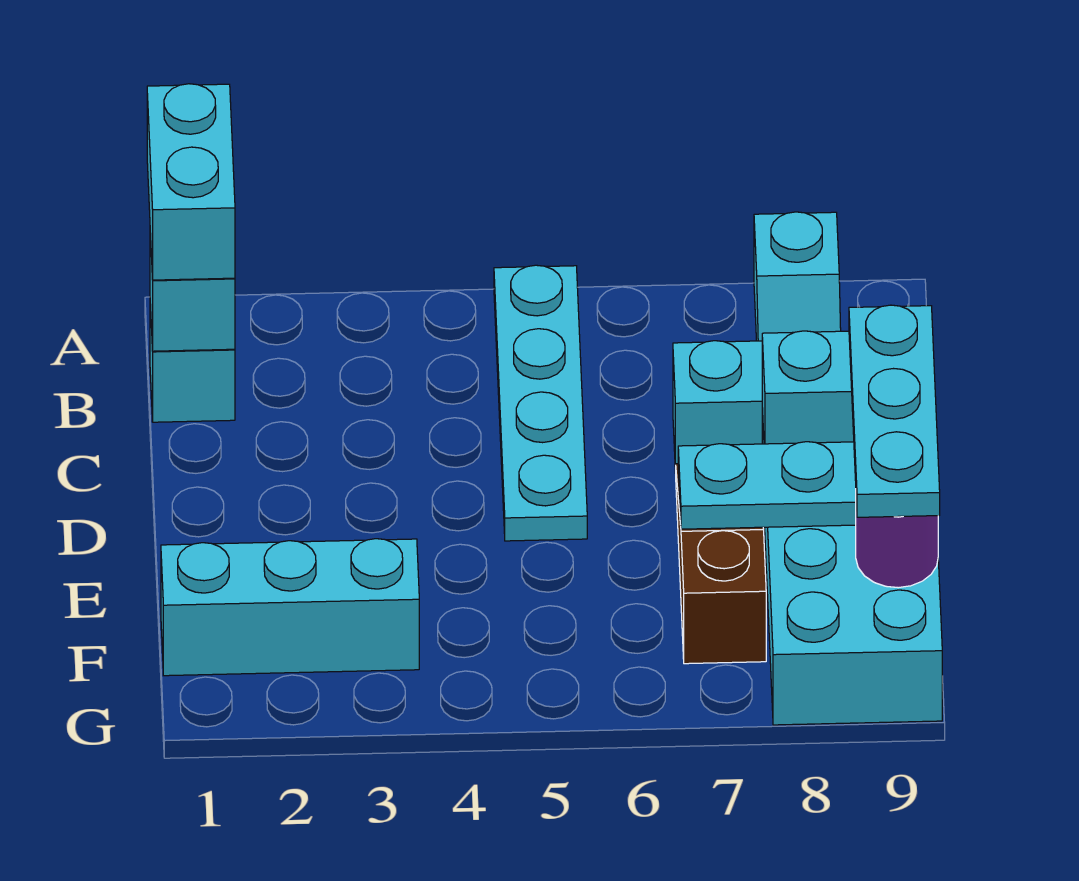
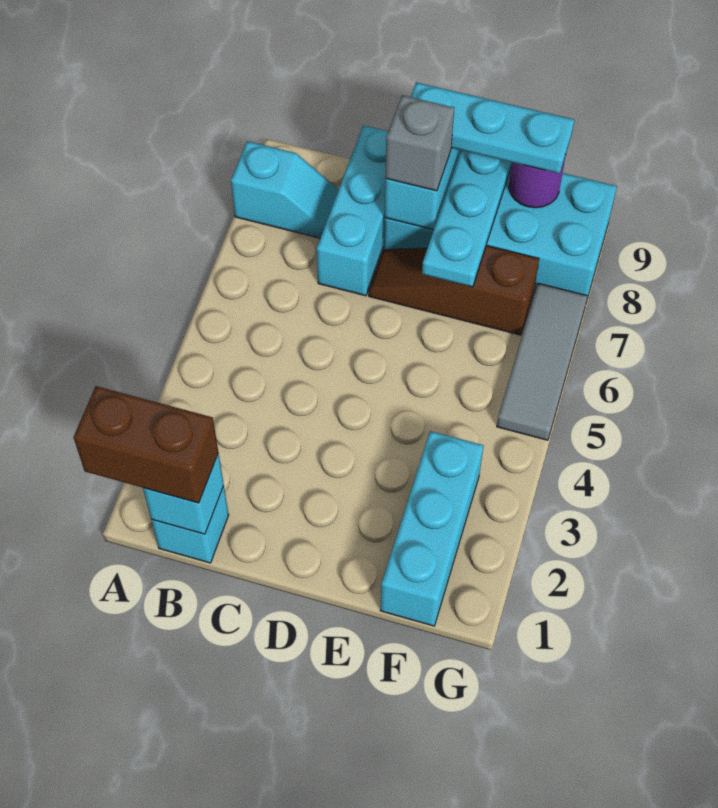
cyan brick A1:B1 level 3 -> brown brick A1:B1 level 3
cyan plate A5:D5 level 1 -> none
none -> grey brick D8 level 3
none -> grey tile G5:G7 level 1

